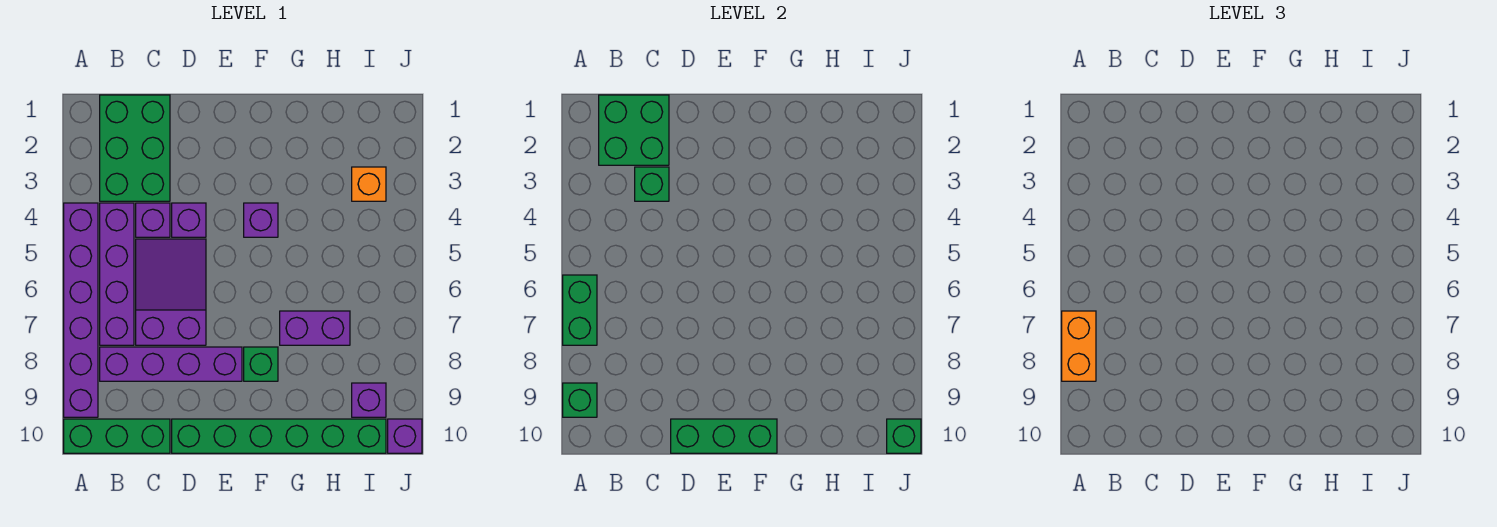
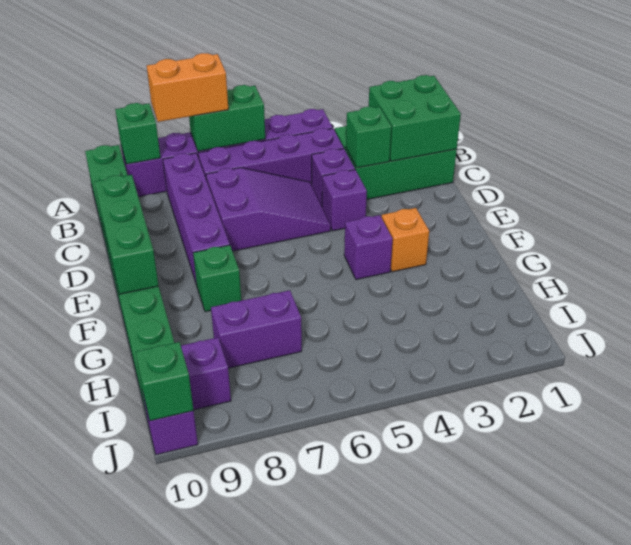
purple brick G7:H7 level 1 -> purple brick H7:H8 level 1
orange brick I3 level 1 -> orange brick F3 level 1

